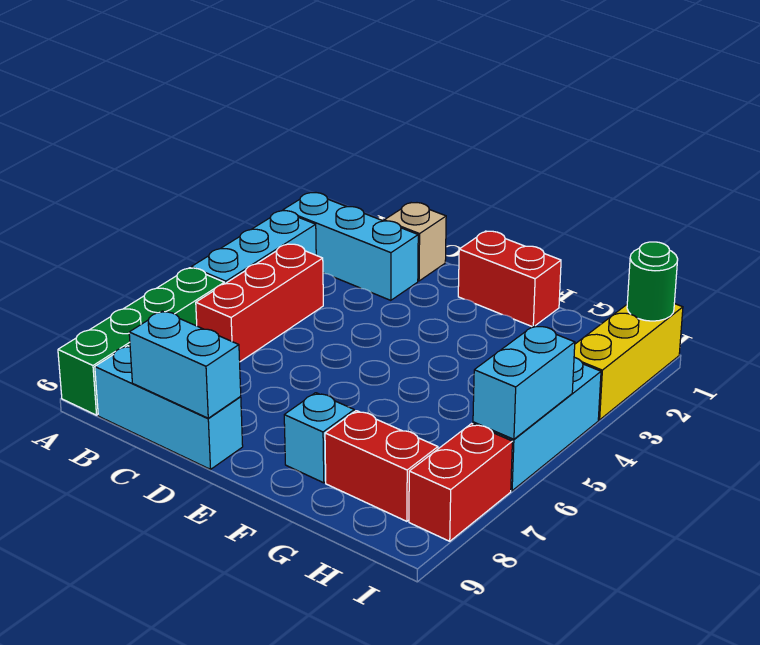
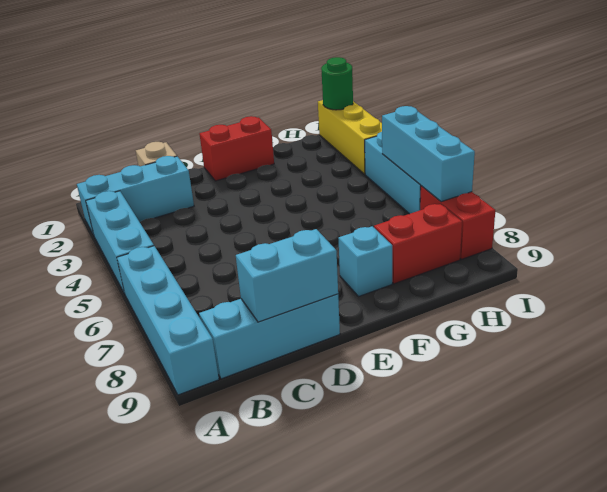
green brick A6:A9 level 1 -> cyan brick A6:A9 level 1
red brick B4:B6 level 1 -> none
cyan brick I5:I6 level 2 -> cyan brick I5:I7 level 2

